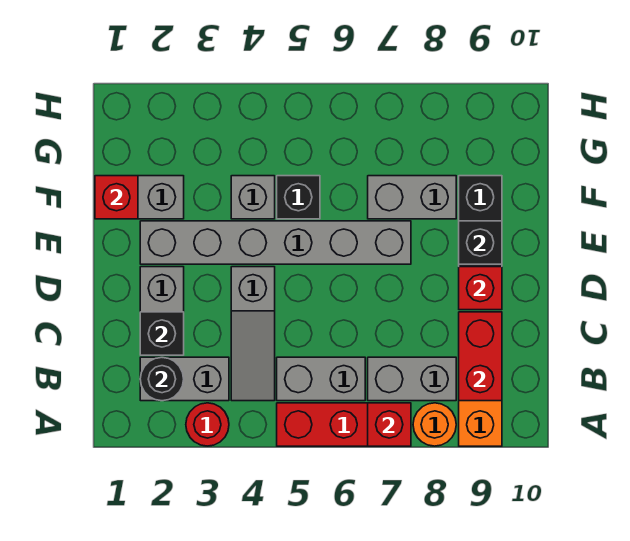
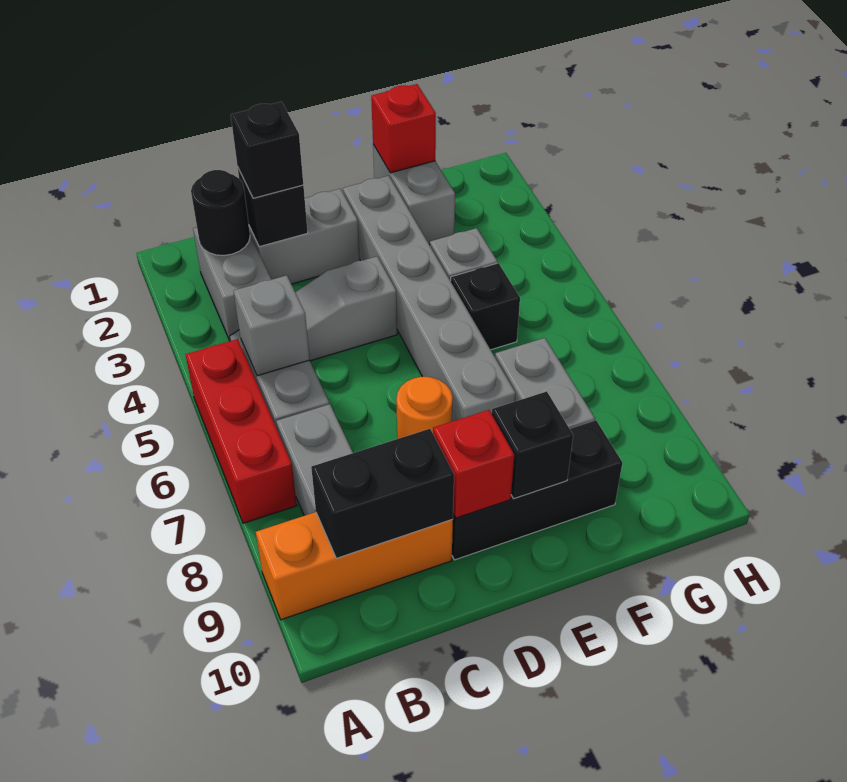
red round brick A3 level 1 -> none
red brick A7 level 2 -> none
orange round brick A8 level 1 -> orange round brick D7 level 1
none -> grey brick B5 level 2
red brick B9:C9 level 2 -> black brick B9:C9 level 2
none -> black brick C2 level 3

